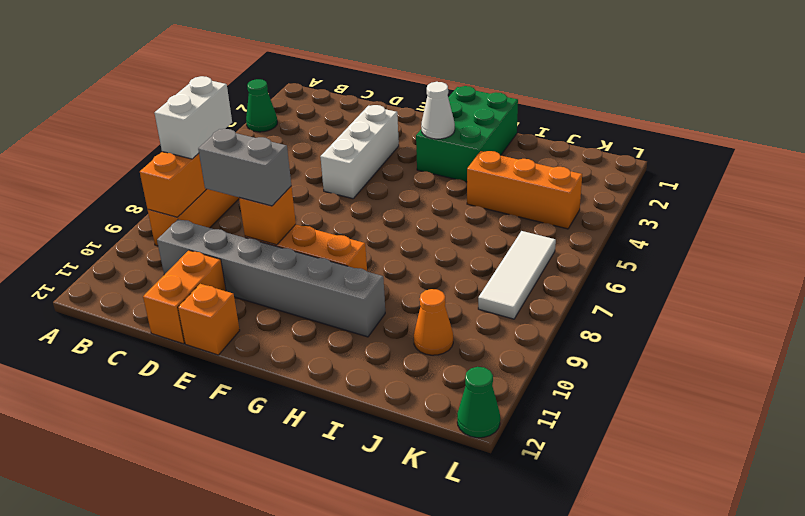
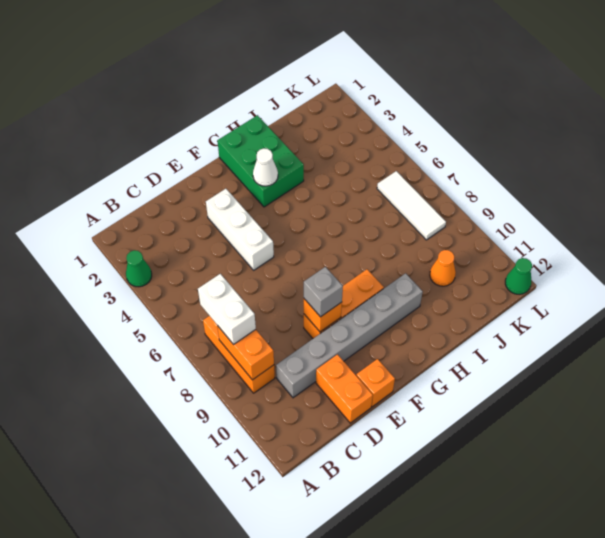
grey brick D9:E9 level 3 -> grey brick E9 level 3
orange brick I4:K4 level 1 -> none

